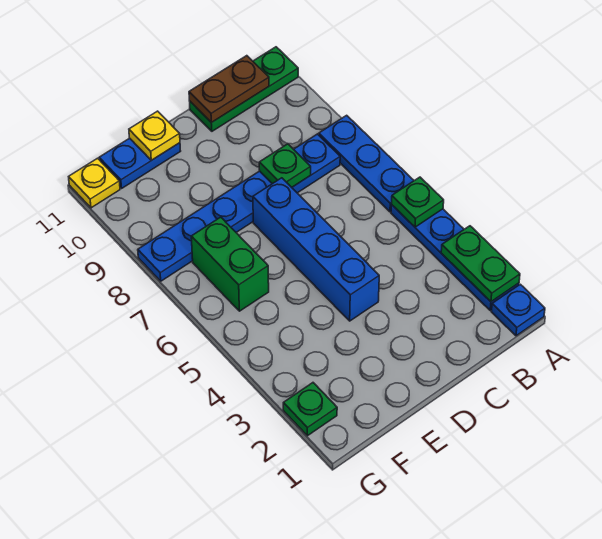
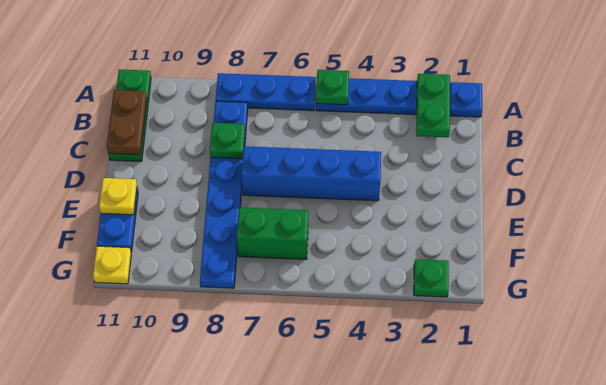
green plate A2:A3 level 2 -> green plate A2:B2 level 2

